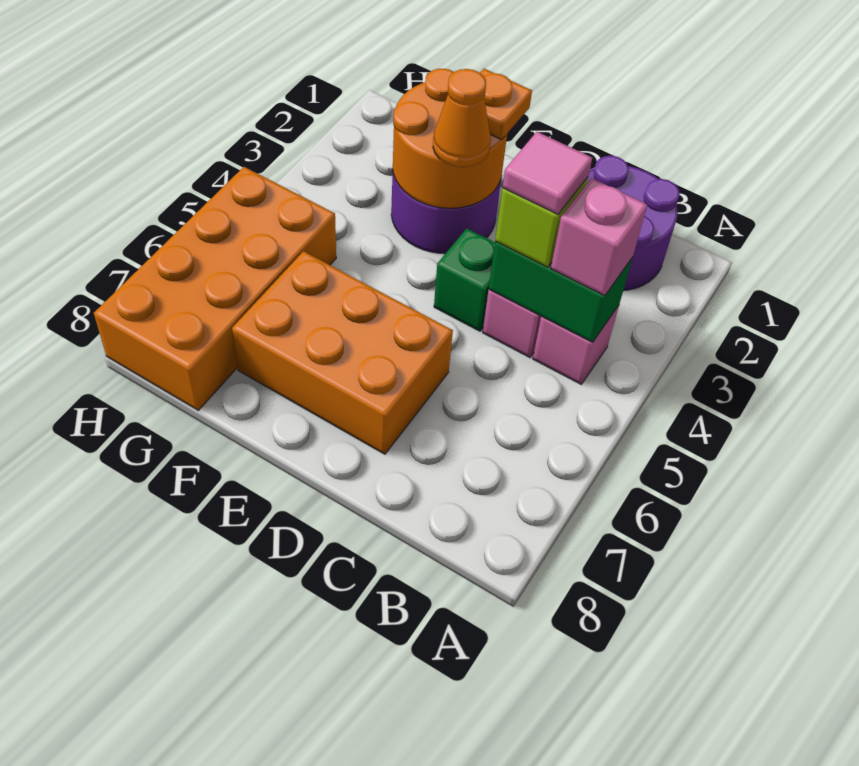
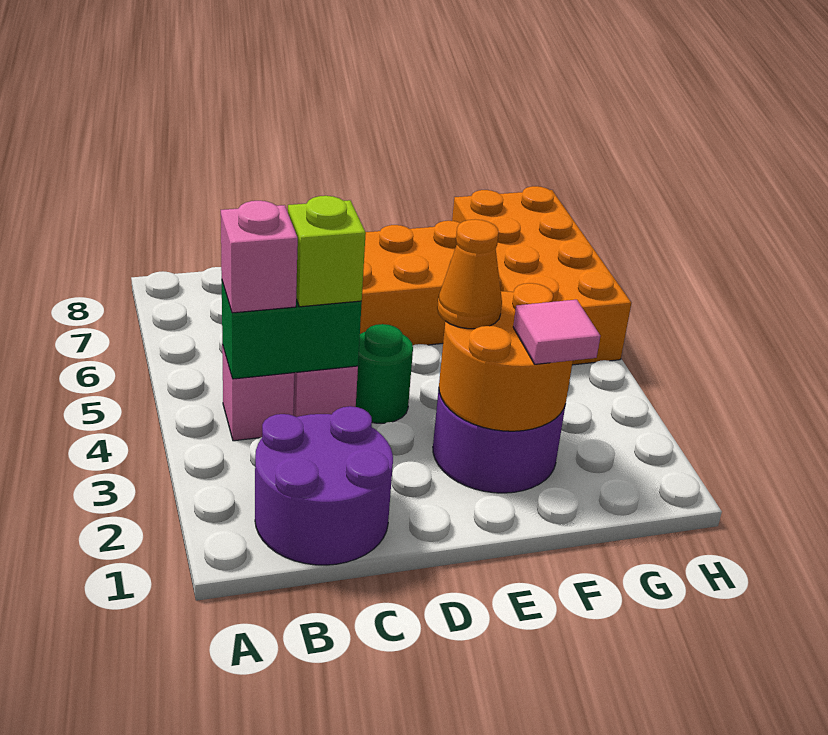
pink tile C4 level 4 -> pink tile F2 level 3
green brick D4 level 1 -> green round brick D4 level 1
orange plate E2 level 3 -> none

